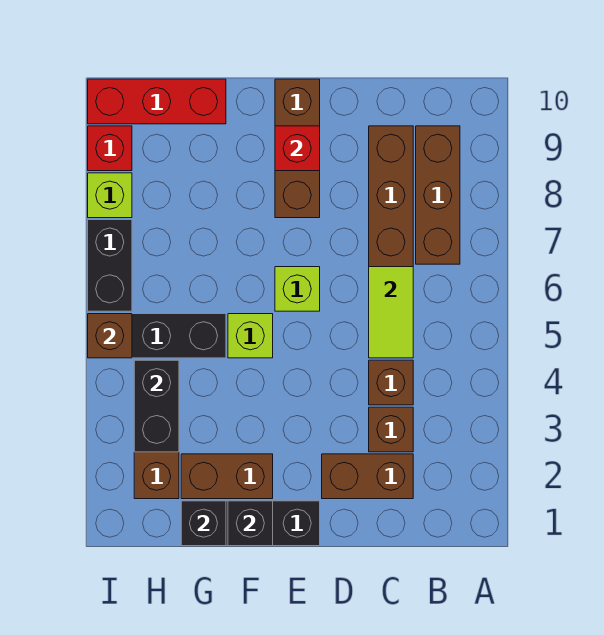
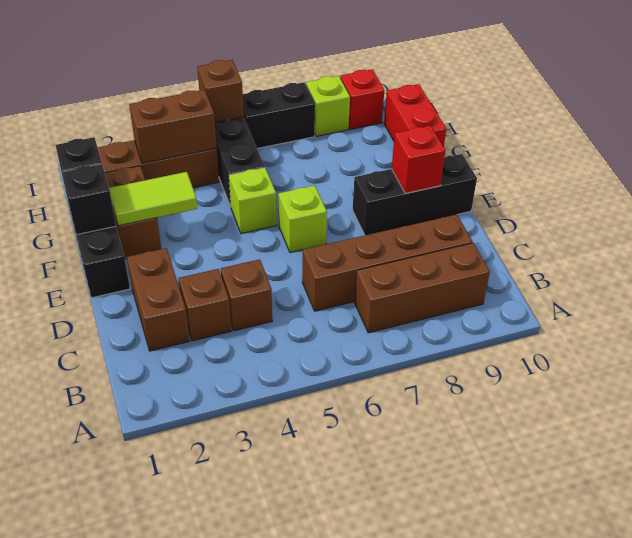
lime tile C5:C6 level 2 -> lime tile F2:F3 level 2
brown brick E8:E10 level 1 -> black brick E8:E10 level 1
red brick G10:I10 level 1 -> red brick G10:H10 level 1
black brick H3:H4 level 2 -> brown brick H3:H4 level 2

